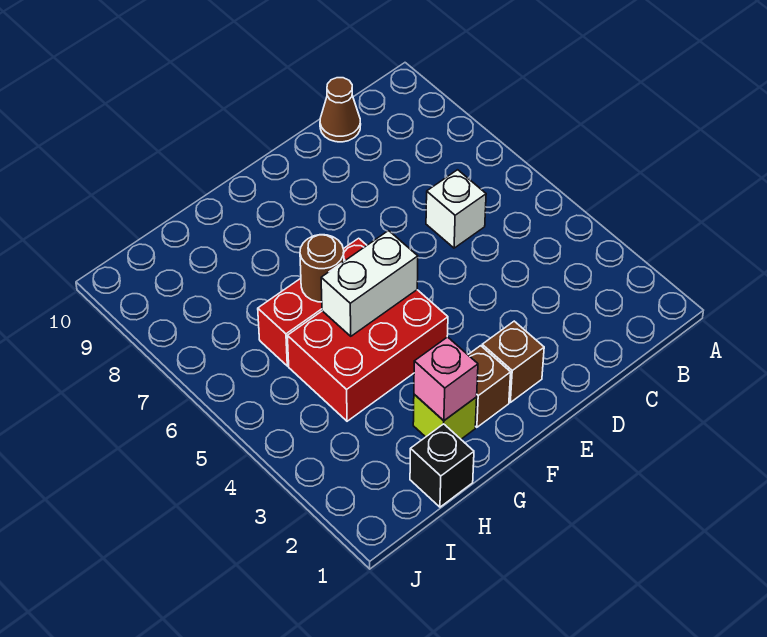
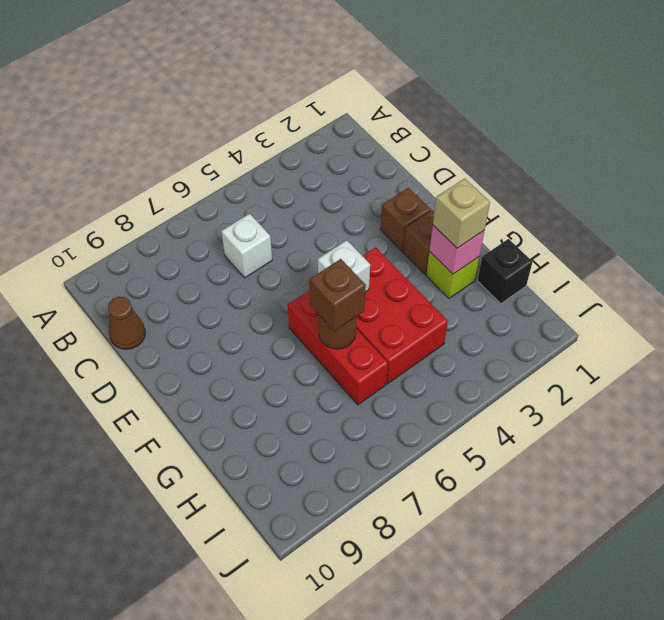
white brick F5:G5 level 2 -> white brick F5 level 2
none -> tan brick G2 level 3
none -> brown brick G6 level 3

